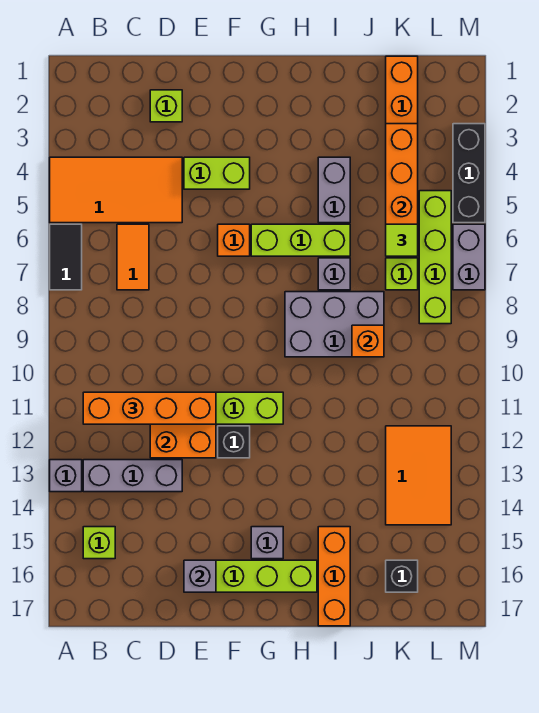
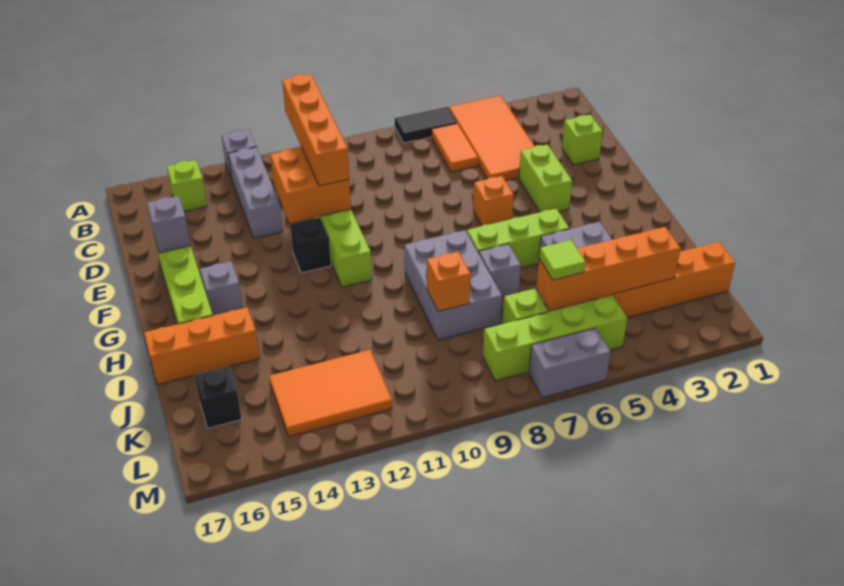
orange tile C6:C7 level 1 -> orange tile B6:C6 level 1
lime brick G6:I6 level 1 -> lime brick H5:H7 level 1
black brick M3:M5 level 1 -> none

